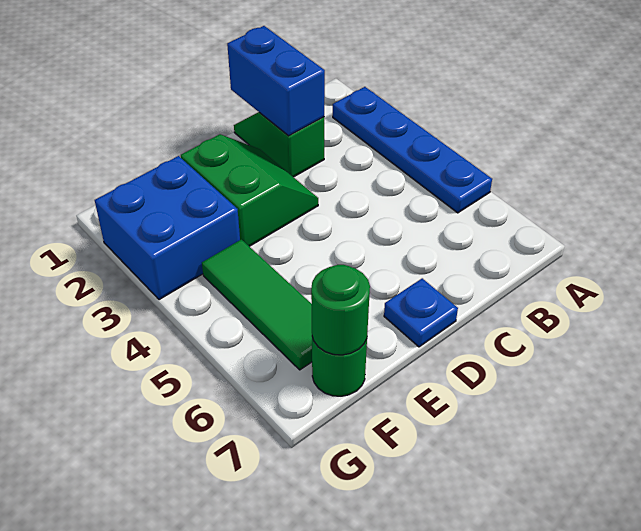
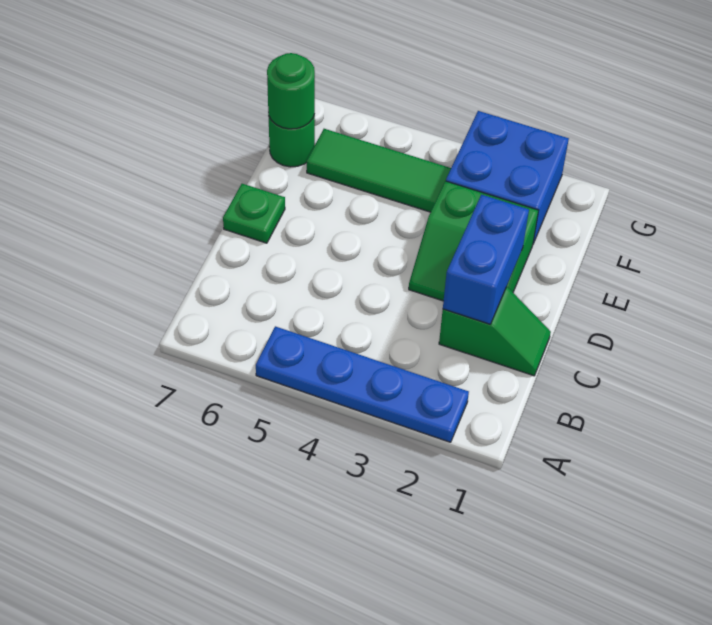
blue brick C1:C2 level 2 -> blue brick C2:D2 level 2
blue plate D7 level 1 -> green plate D7 level 1

